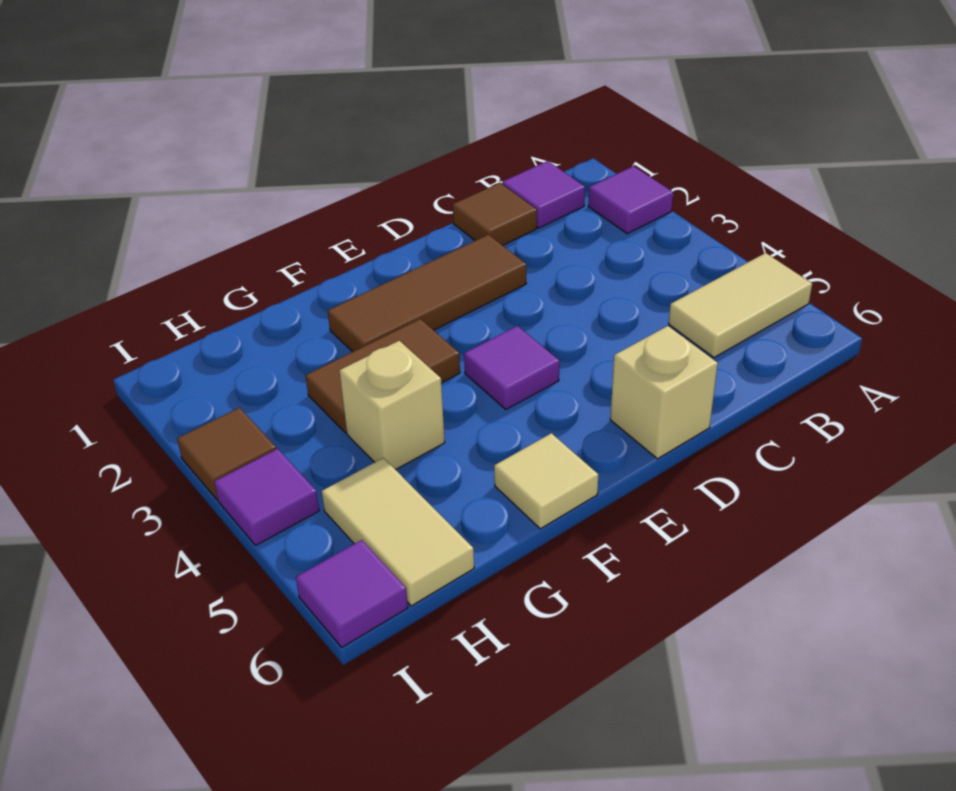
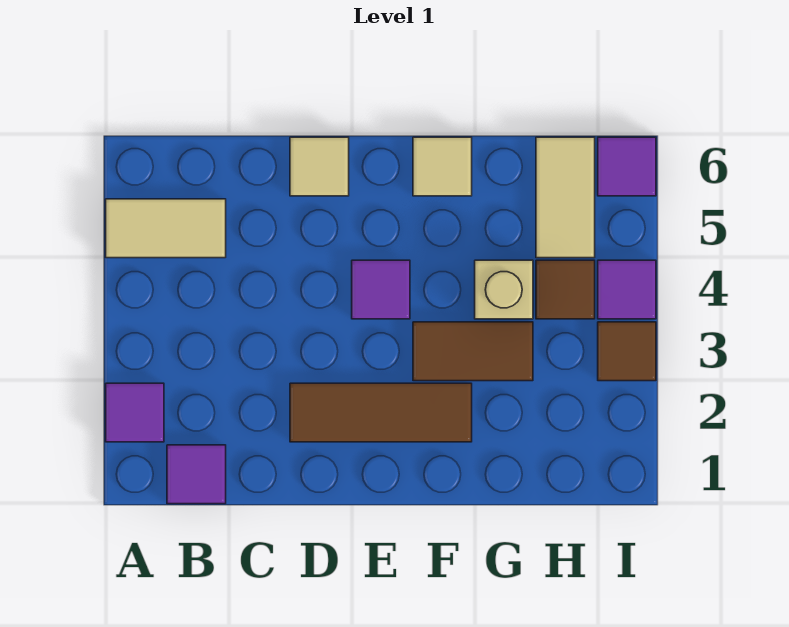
brown tile C1 level 1 -> brown tile H4 level 1
tan brick D6 level 1 -> tan tile D6 level 1

